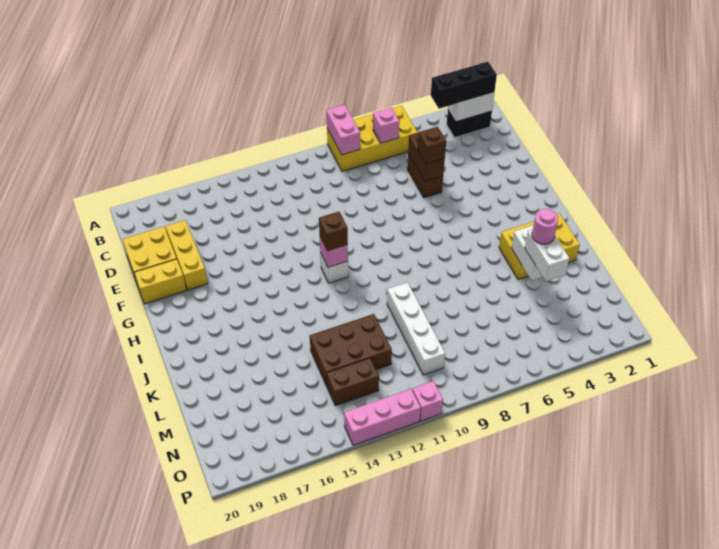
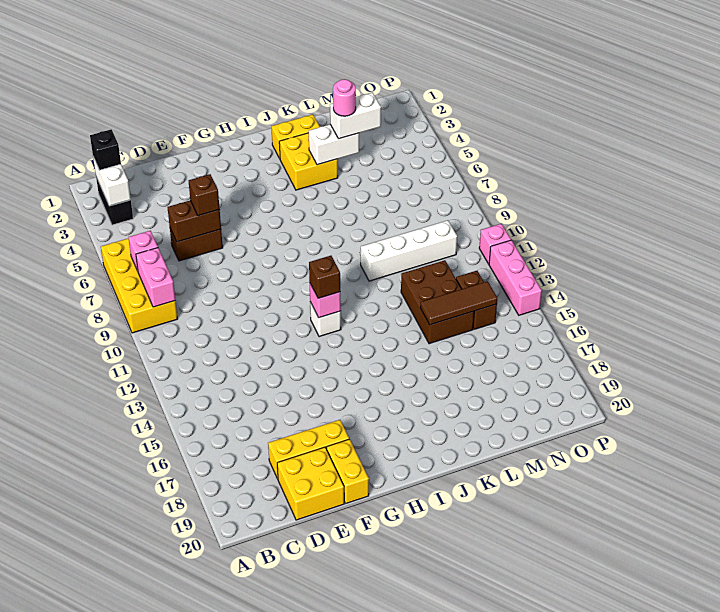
pink brick A9:B9 level 2 -> pink brick B8:B9 level 2
black brick B2:B4 level 3 -> black brick B2 level 3
none -> brown tile L14:N14 level 2

